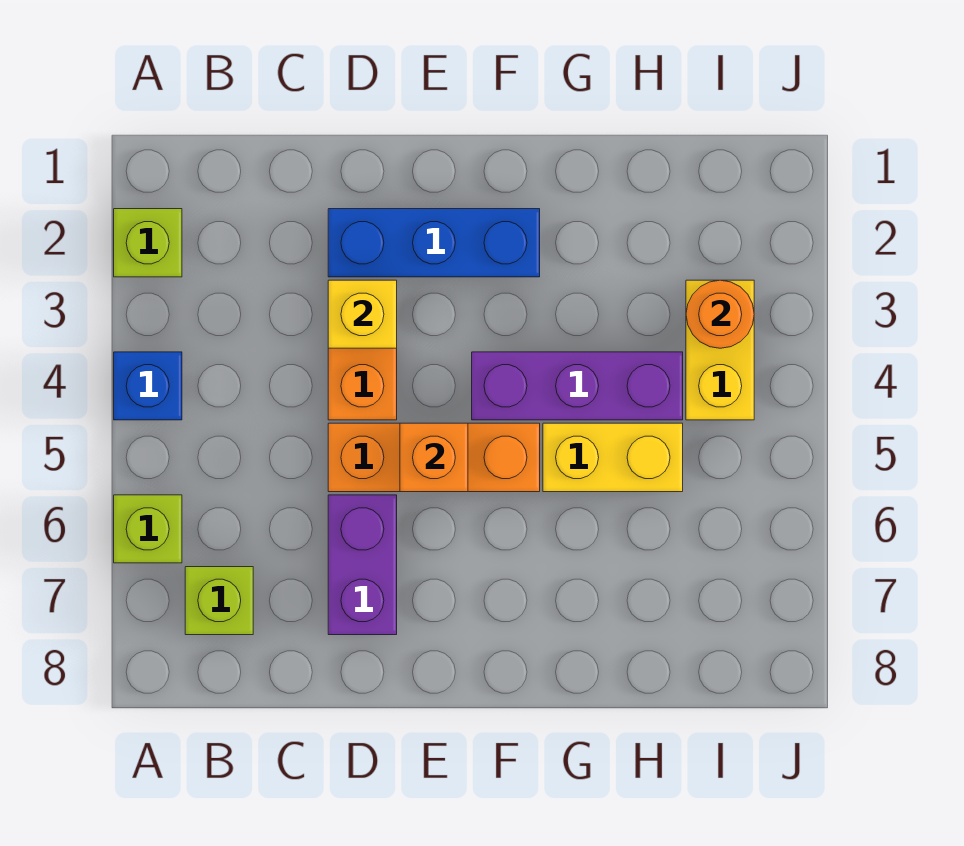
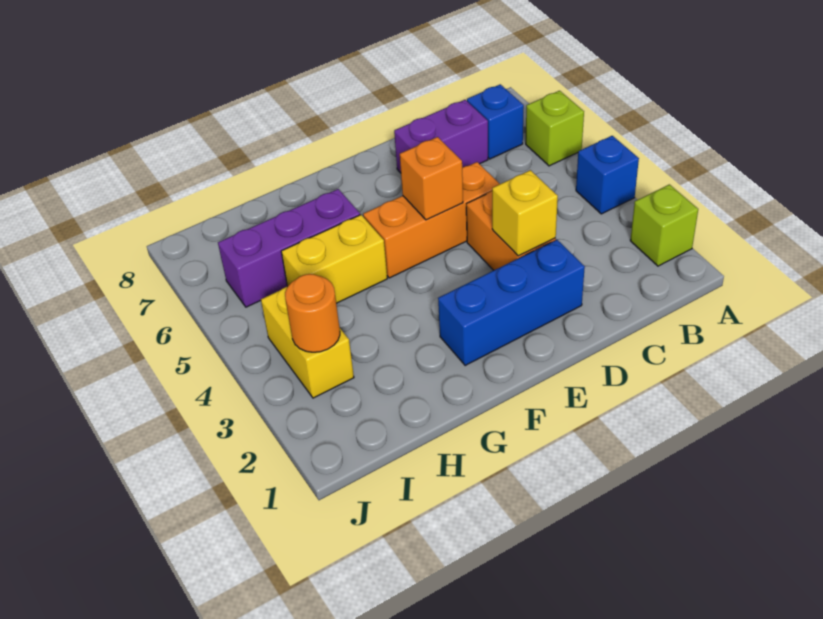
lime brick B7 level 1 -> blue brick B7 level 1
purple brick D6:D7 level 1 -> purple brick C7:D7 level 1
purple brick F4:H4 level 1 -> purple brick G6:I6 level 1

